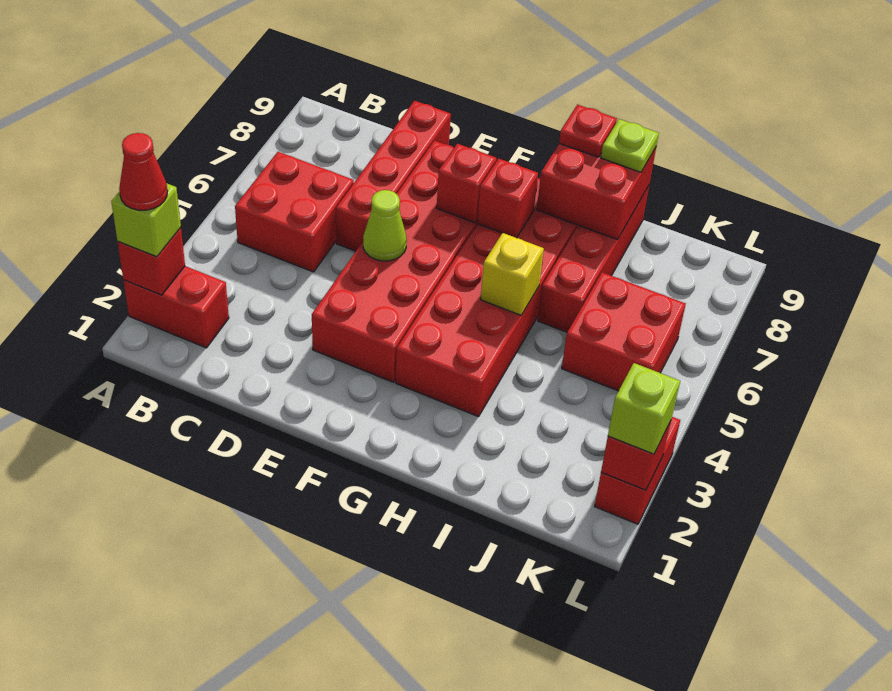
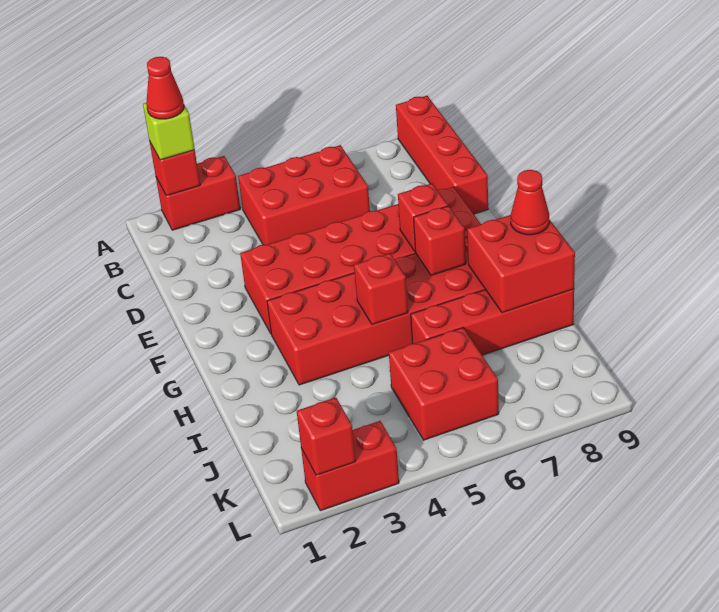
red brick A2:B2 level 1 -> red brick A2:A3 level 1
red brick B5:C6 level 1 -> red brick B4:C6 level 1
red brick D6:D9 level 1 -> red brick A9:D9 level 1
lime cone E5 level 2 -> none
yellow brick H5 level 2 -> red brick H5 level 2
red plate H9 level 3 -> red cone H9 level 3
lime plate I9 level 3 -> none
lime brick L2 level 3 -> none

